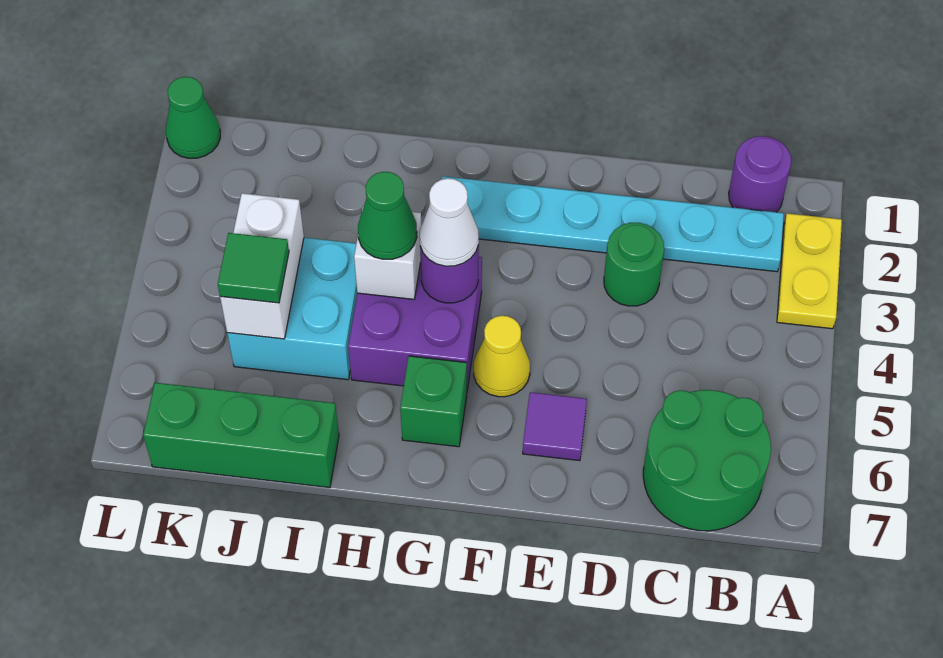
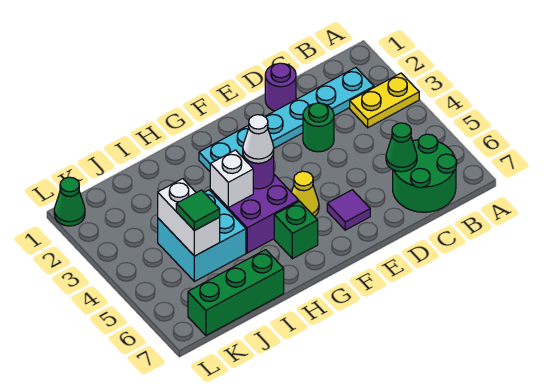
yellow plate A2:A3 level 1 -> yellow plate A3:B3 level 1
purple round brick B1 level 1 -> purple round brick D1 level 1
green cone H4 level 3 -> green cone C6 level 2

